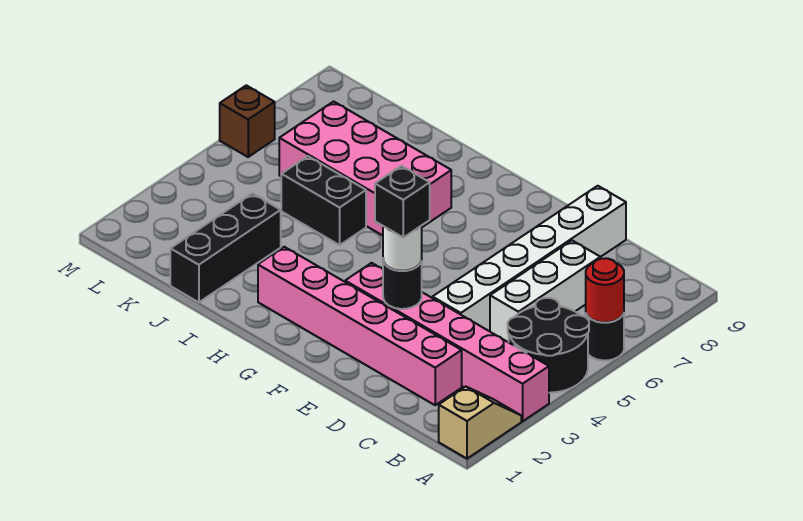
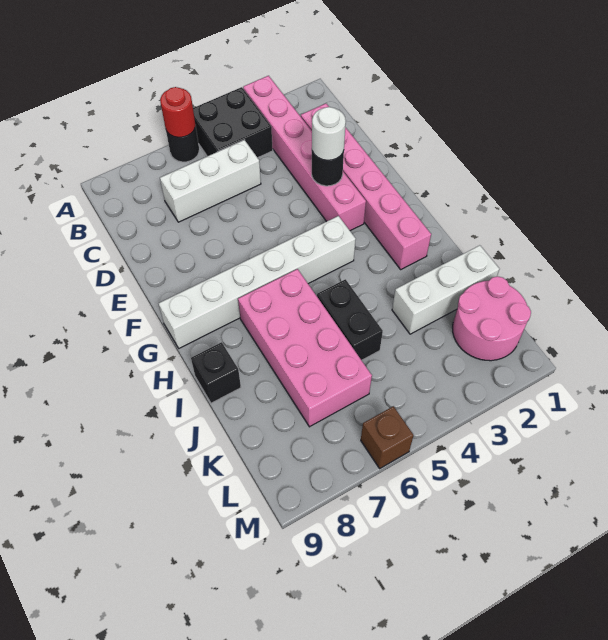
tan slope A1:A2 level 1 top 1 -> none
black round brick A4:B5 level 1 -> black brick A4:B5 level 1
white brick D4:D9 level 1 -> white brick G4:G9 level 1
black brick E3 level 4 -> black brick I9 level 1
black brick J1:J3 level 1 -> white brick J1:J3 level 1
none -> pink round brick K1:L2 level 1

